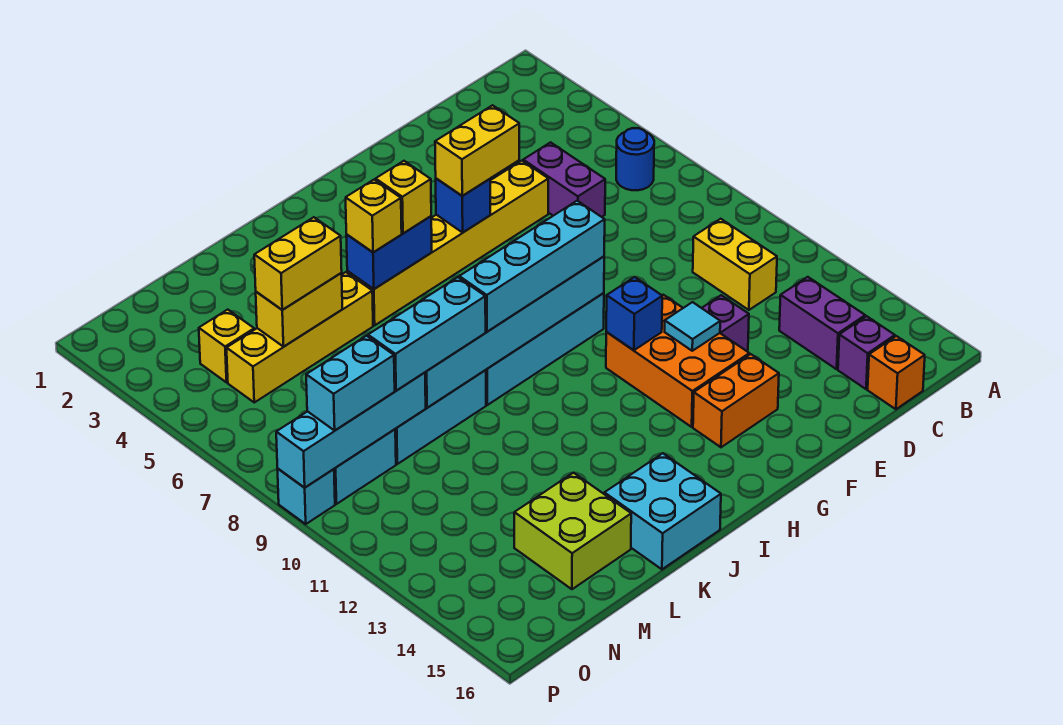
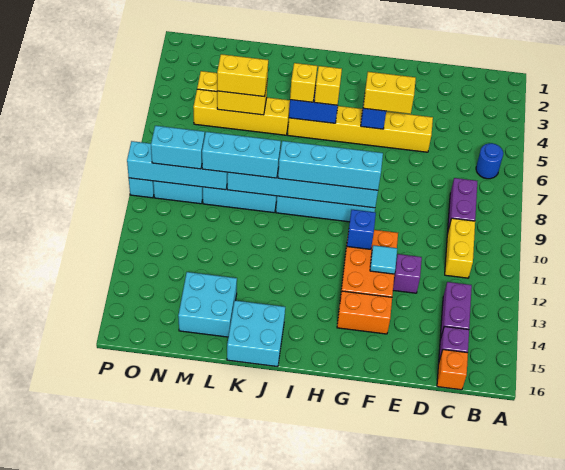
purple brick D5:D6 level 1 -> purple brick C8:C9 level 1
lime brick L14:M15 level 1 -> cyan brick L14:M15 level 1

